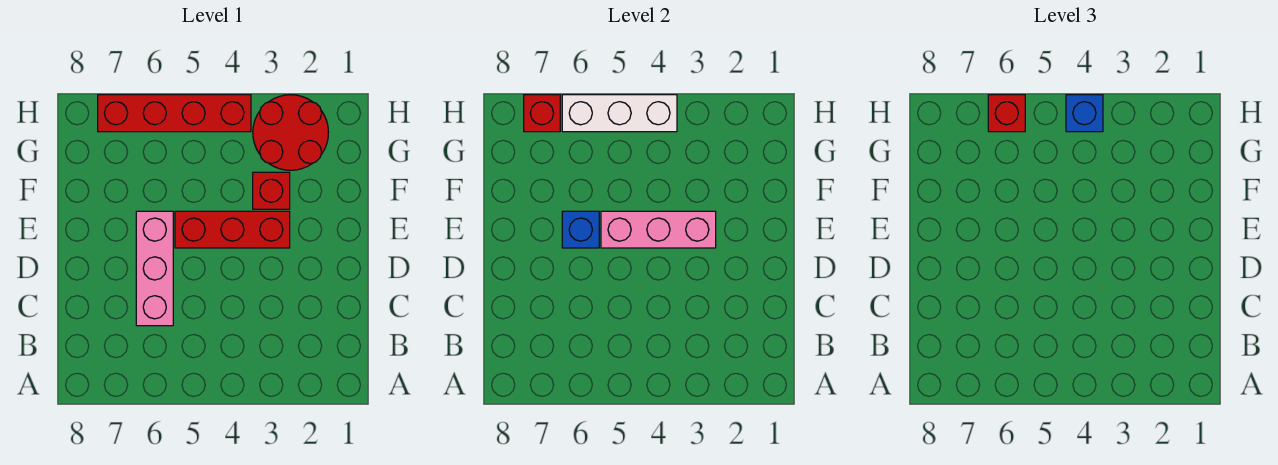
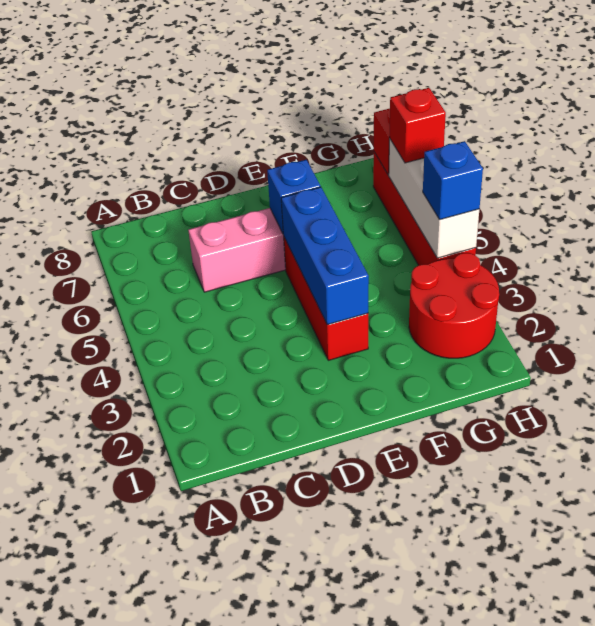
pink brick E3:E5 level 2 -> blue brick E3:E5 level 2
red brick F3 level 1 -> none

